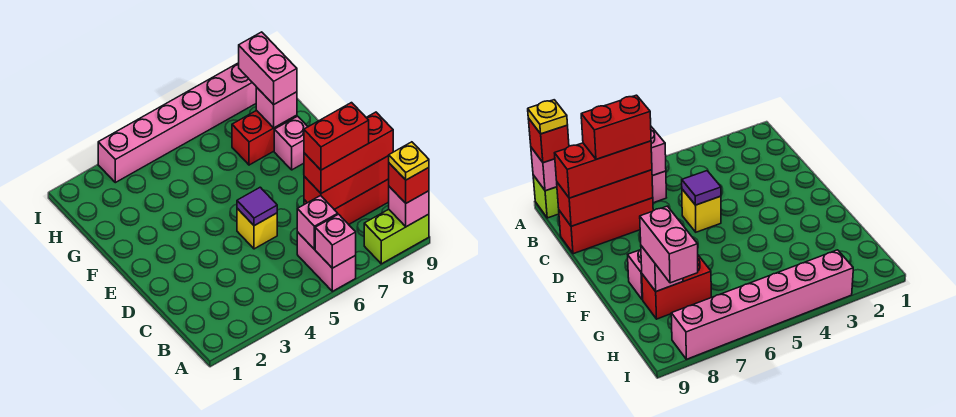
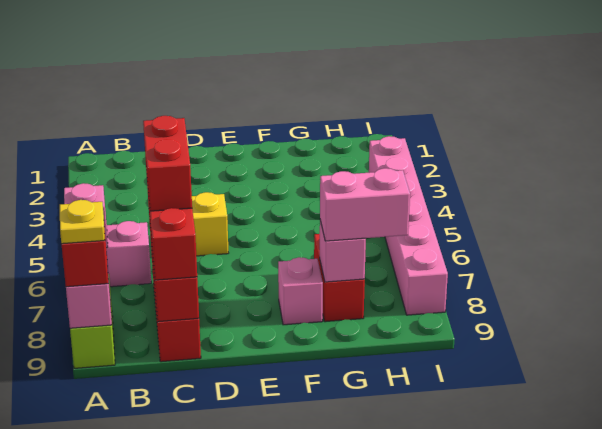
pink brick B6 level 2 -> none
purple tile D5 level 2 -> none

